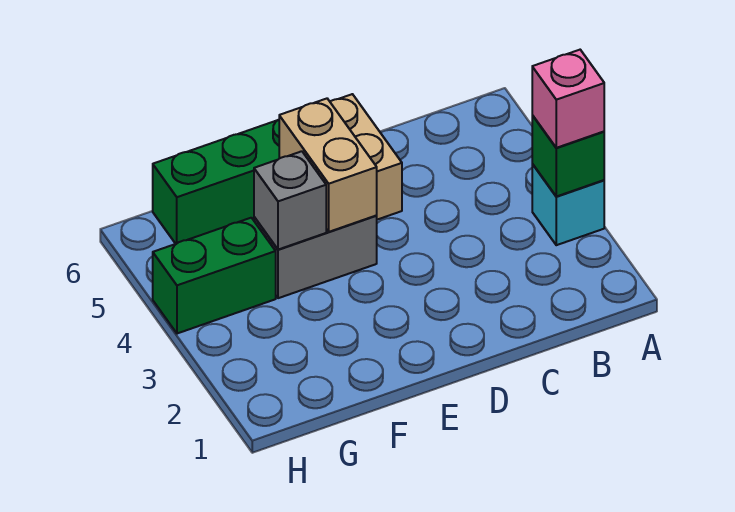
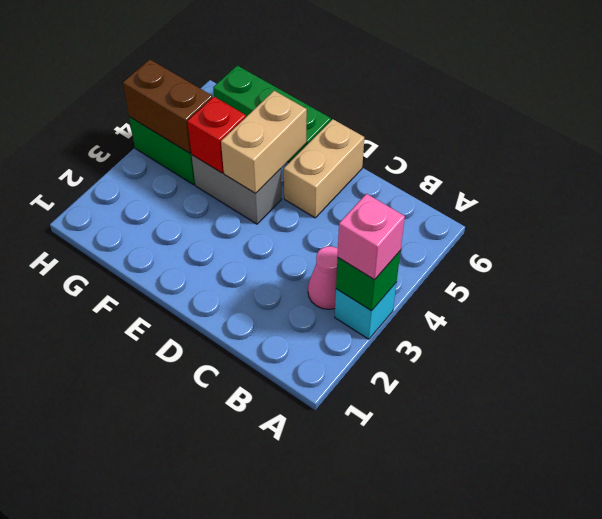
none -> pink cone B3 level 1
grey brick F4 level 2 -> red brick F4 level 2
none -> brown brick G4:H4 level 2

